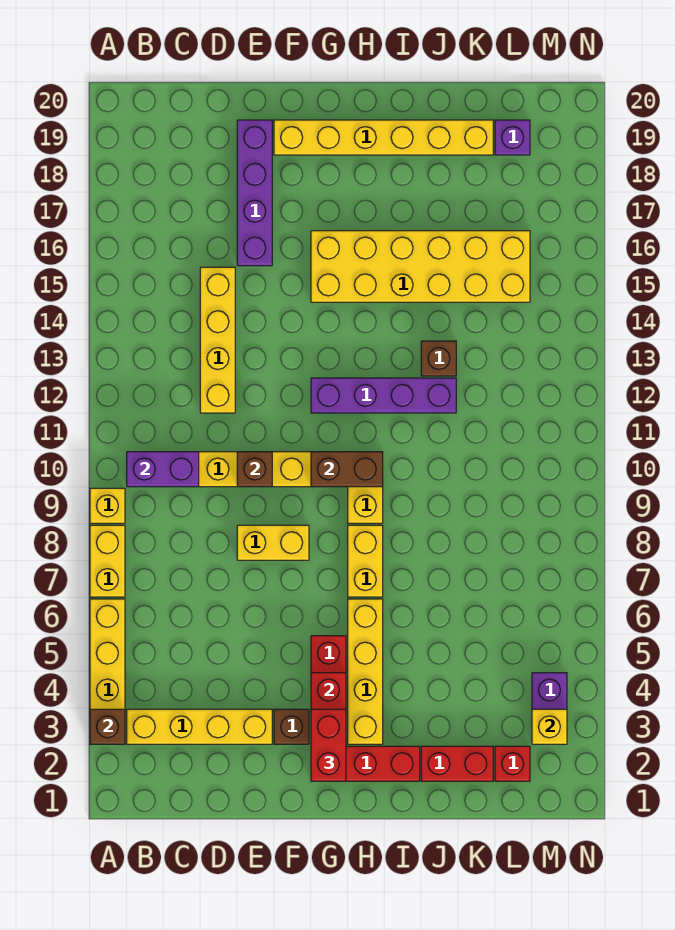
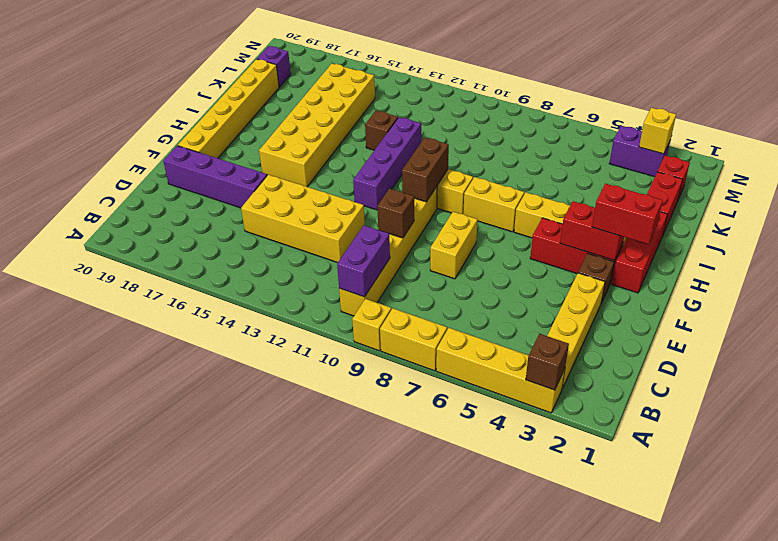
yellow brick D12:D15 level 1 -> yellow brick D12:E15 level 1

